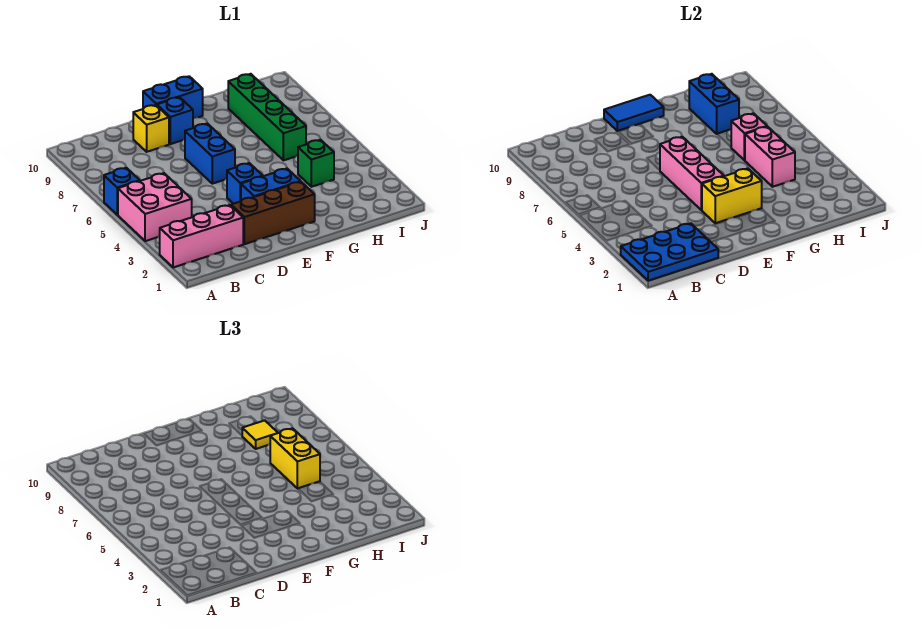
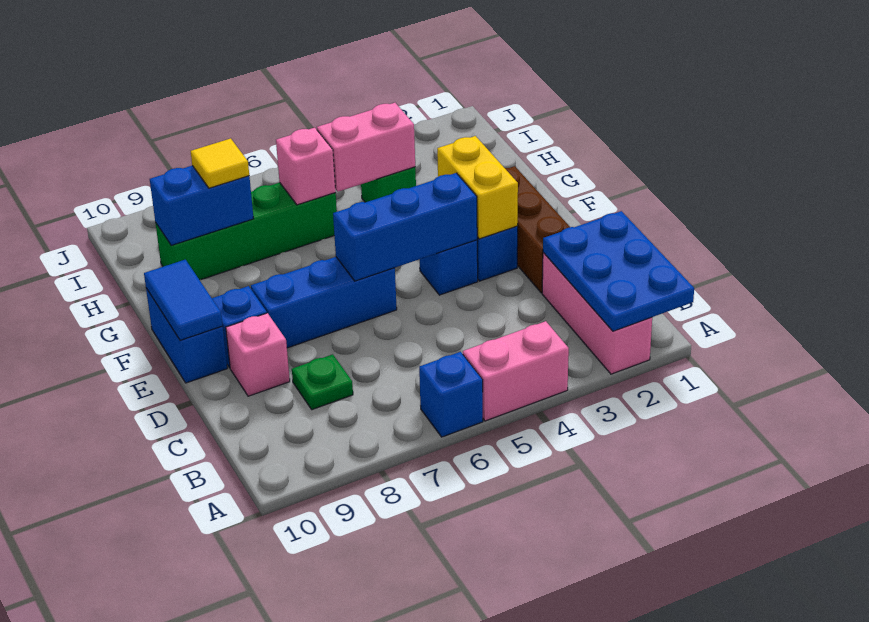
pink brick A4:B5 level 1 -> pink brick A4:A5 level 1
none -> green plate C8 level 1
yellow brick D9 level 1 -> pink brick D9 level 1
pink brick E4:E6 level 2 -> blue brick E4:E6 level 2
blue brick E6:E7 level 1 -> blue brick E6:E8 level 1
yellow brick H5:H6 level 3 -> none

